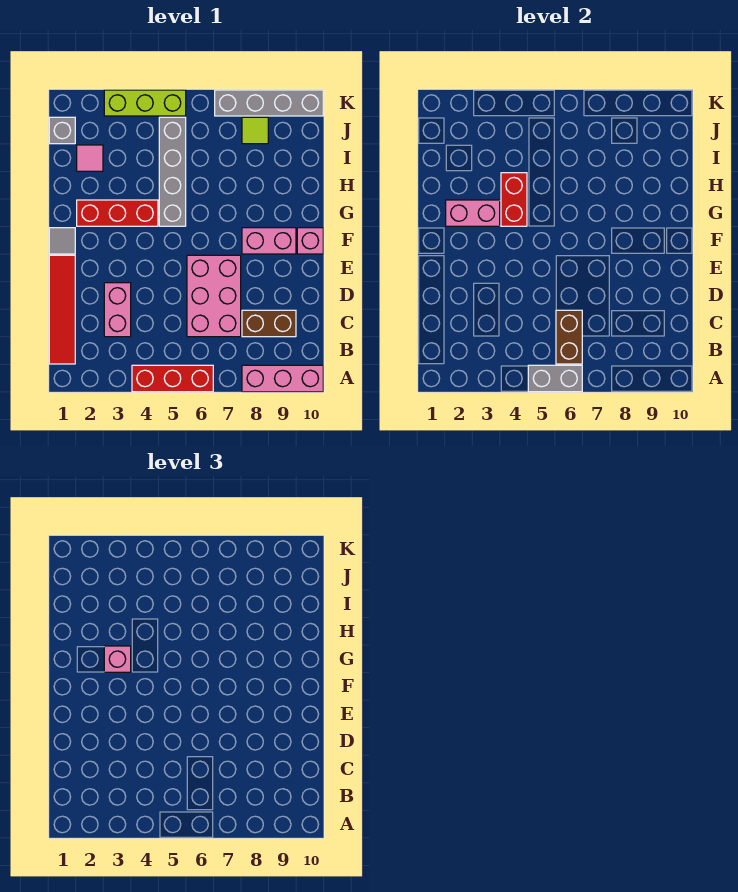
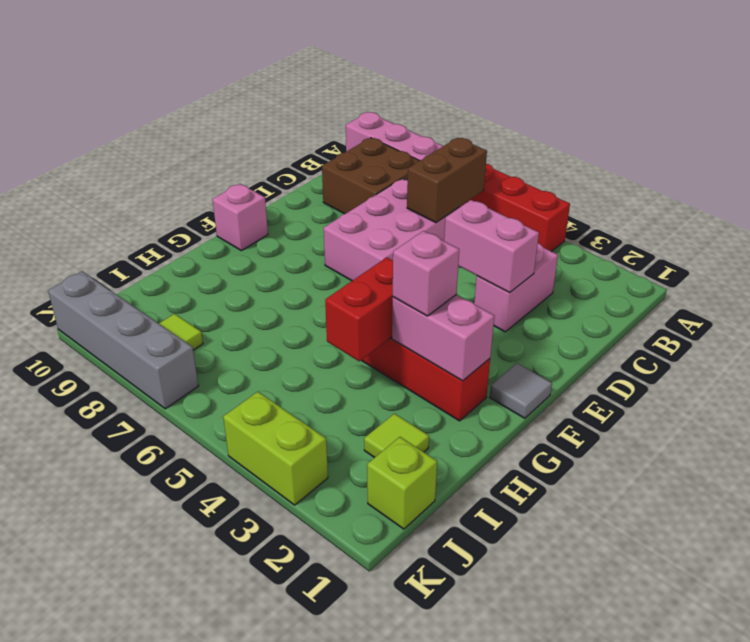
grey brick A5:A6 level 2 -> none
red tile B1:E1 level 1 -> none
brown brick C8:C9 level 1 -> brown brick B8:C9 level 1
pink brick F8:F9 level 1 -> pink brick D3:D4 level 2
grey brick G5:J5 level 1 -> none
pink tile I2 level 1 -> lime tile I2 level 1
grey brick J1 level 1 -> lime brick J1 level 1
lime brick K3:K5 level 1 -> lime brick K3:K4 level 1

